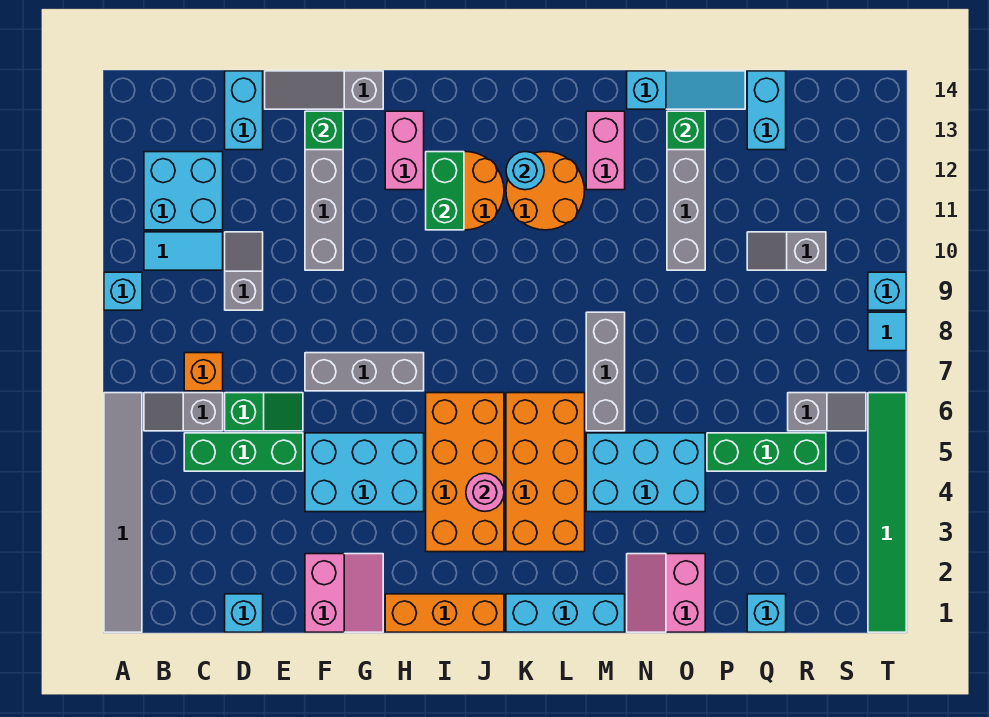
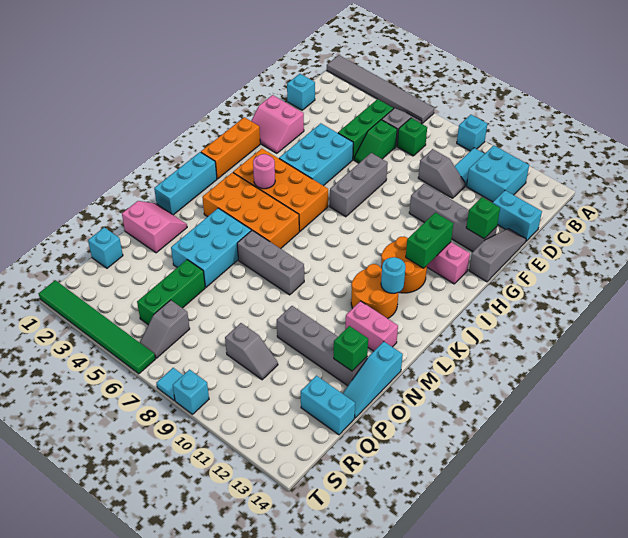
orange brick C7 level 1 -> green brick C7 level 1
green brick I11:I12 level 2 -> green brick H12:I12 level 2
grey slope Q10:R10 level 1 top R -> grey slope Q9:Q10 level 1 top 9

